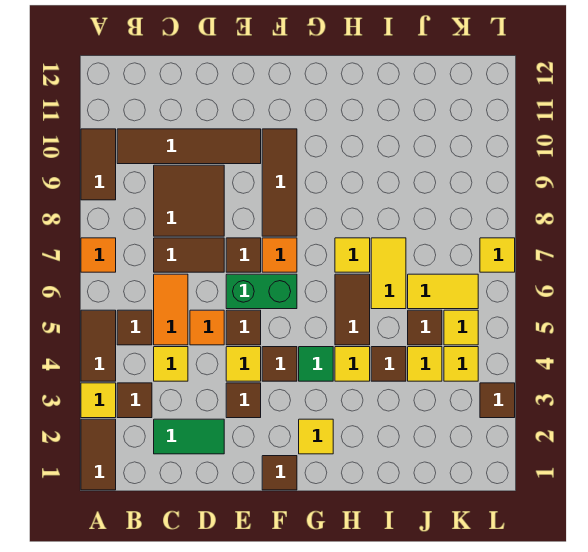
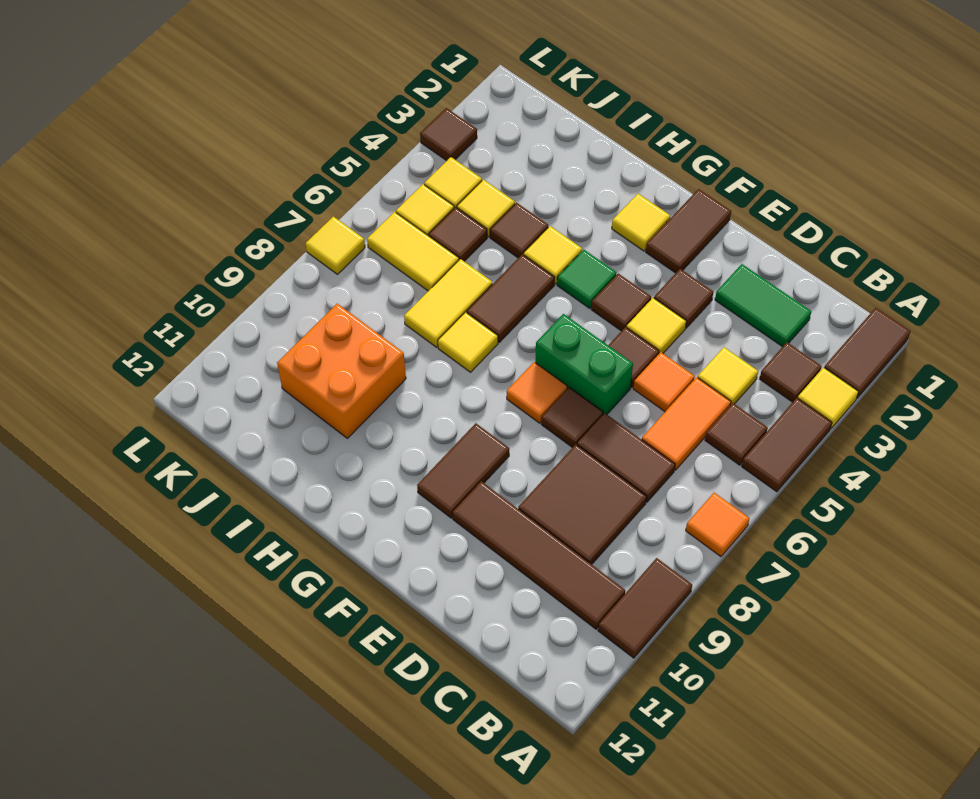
brown tile F1 level 1 -> brown tile F1:F2 level 1
brown tile F8:F10 level 1 -> brown tile F9:F10 level 1
none -> orange brick I9:J10 level 1

